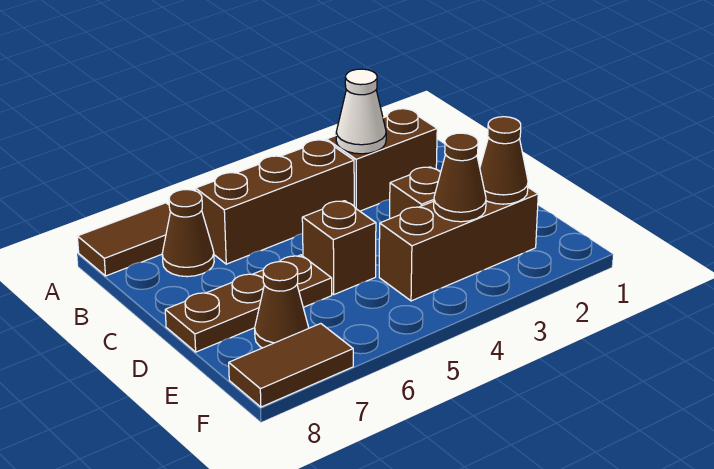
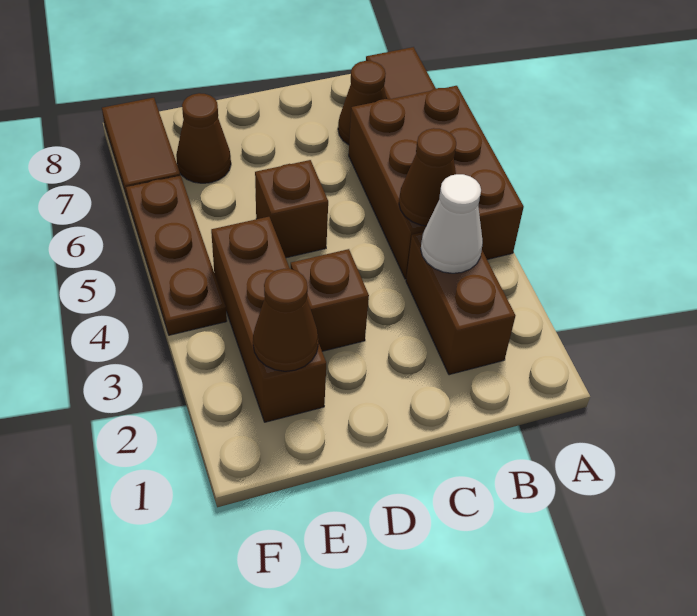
brown brick B4:B6 level 1 -> brown brick A4:B6 level 1
brown plate D6:D8 level 1 -> brown plate F4:F6 level 1
brown cone E3 level 2 -> brown cone B4 level 2

